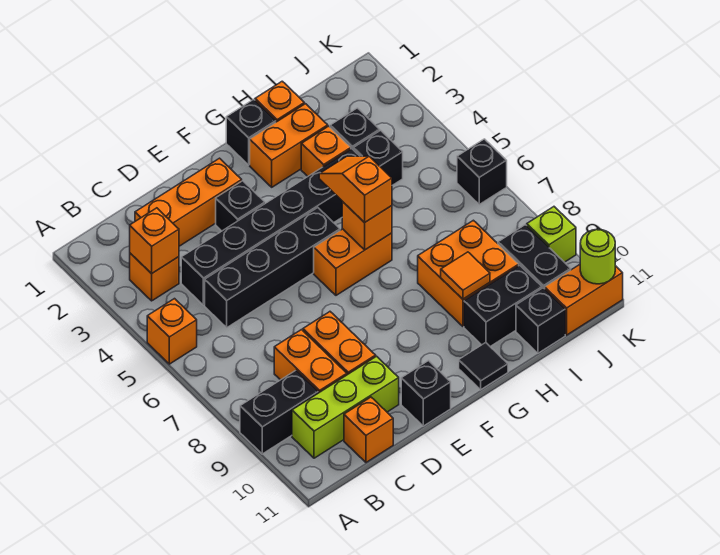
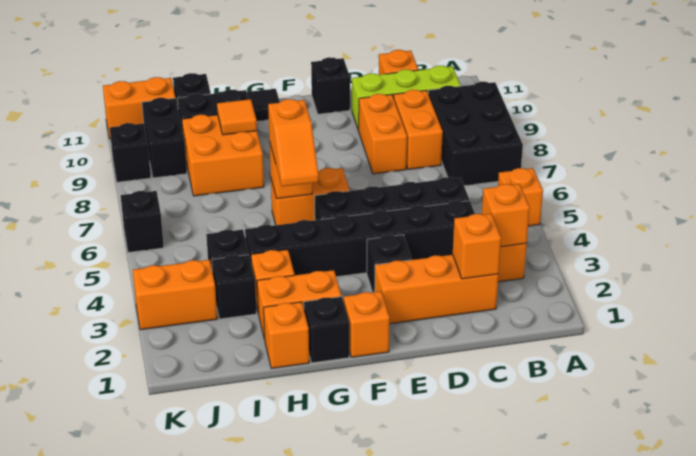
black brick A9:B9 level 1 -> black brick A7:B9 level 1
none -> orange brick C2 level 2
none -> orange brick F1 level 1
none -> orange brick J3:K3 level 1
lime brick K9 level 1 -> black brick K9 level 1
lime round brick K11 level 2 -> none

